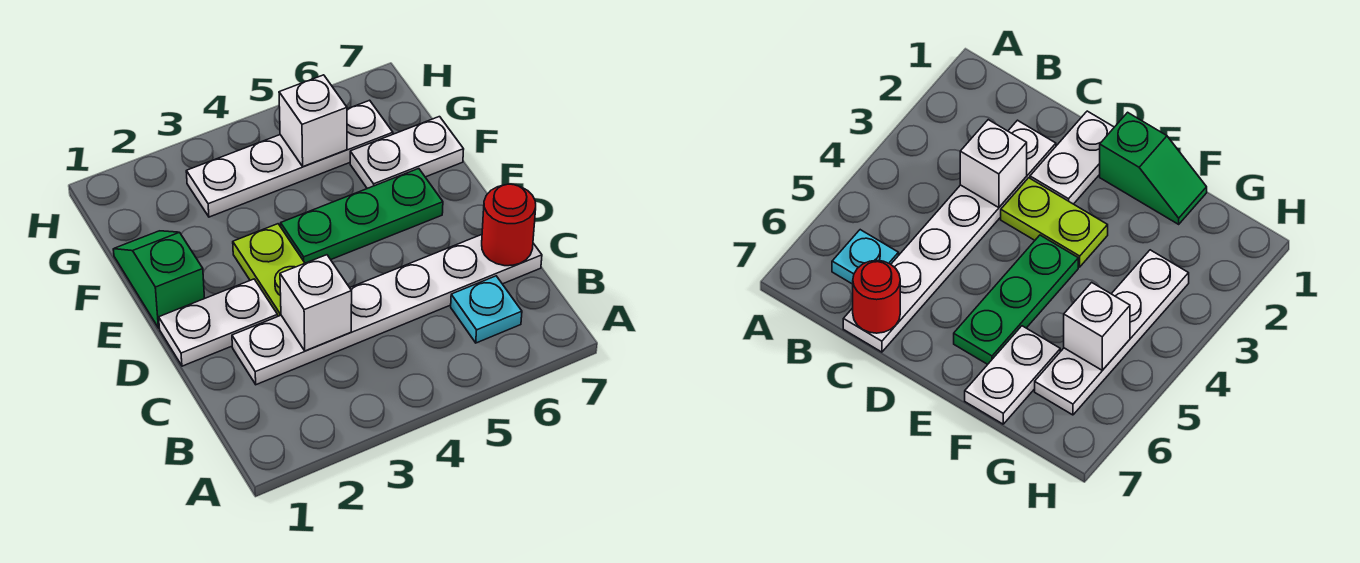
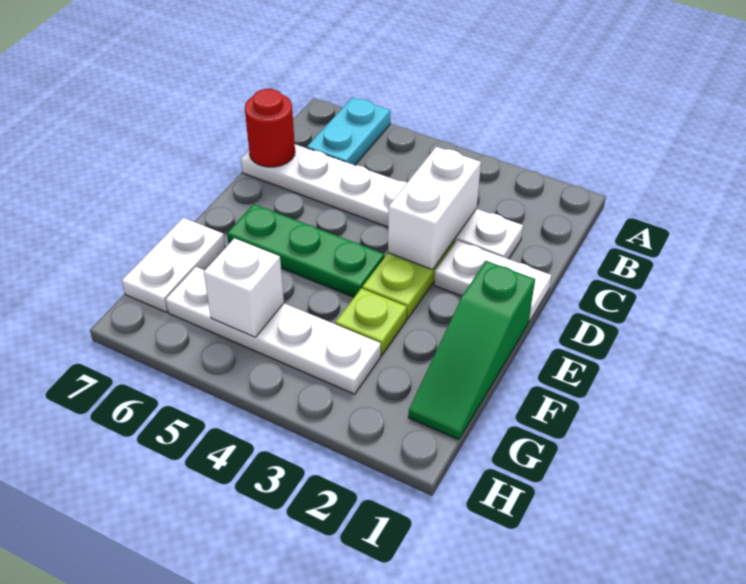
cyan plate B6 level 1 -> cyan plate A6:B6 level 1
white brick C3 level 2 -> white brick C3:D3 level 2
green slope E1:F1 level 1 top E -> green slope E1:G1 level 1 top E
none -> lime plate F3 level 1
white plate F6:F7 level 1 -> white plate F7:G7 level 1

